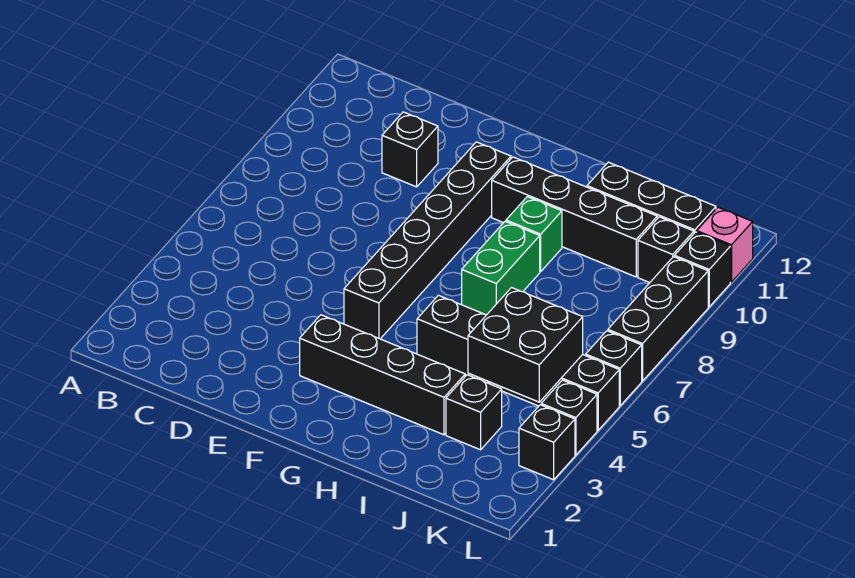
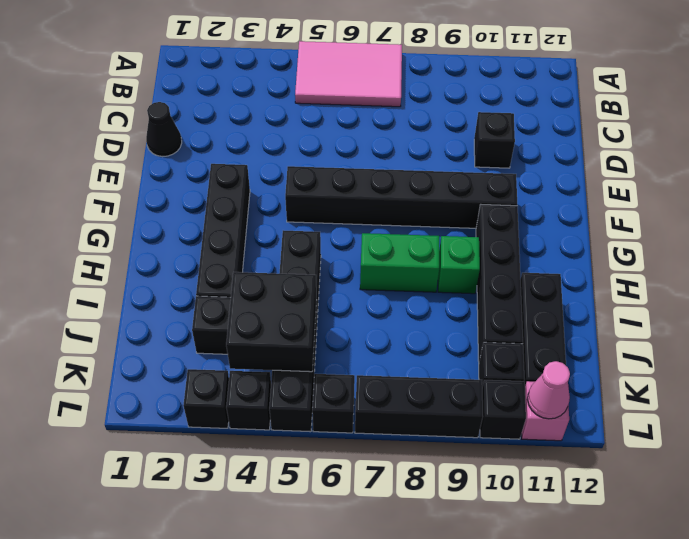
none -> pink tile A5:B7 level 1
none -> black cone D1 level 1
none -> pink cone L11 level 2

